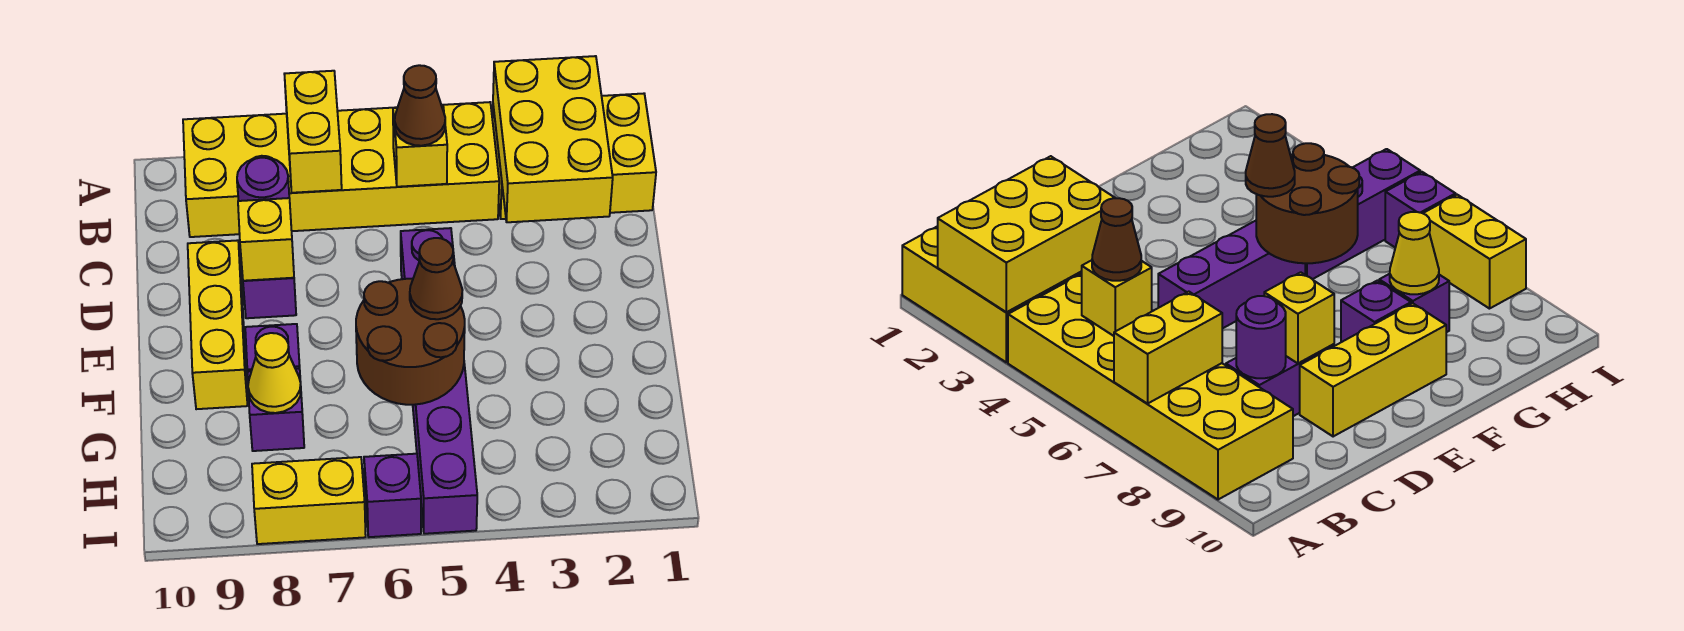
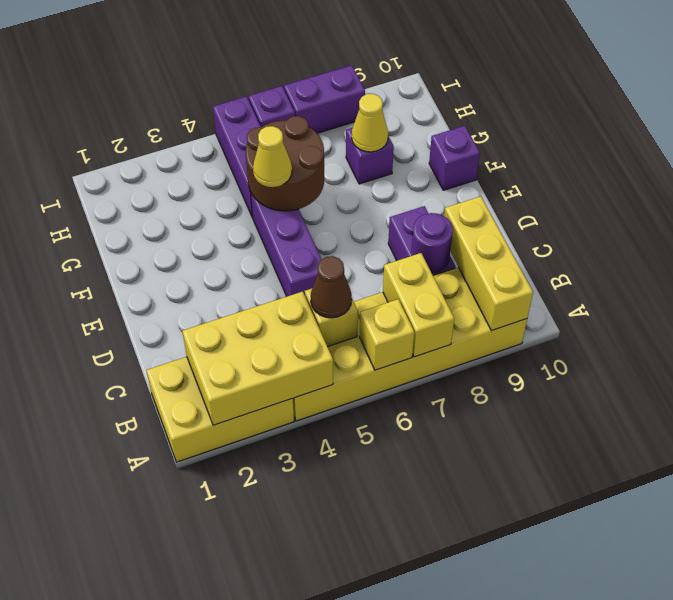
yellow brick A2:C3 level 2 -> yellow brick A2:B4 level 2
yellow brick D8 level 2 -> yellow brick A6 level 2
yellow brick D9:F9 level 1 -> yellow brick A9:C9 level 2
brown cone F5 level 3 -> yellow cone F5 level 3
purple brick F8 level 1 -> purple brick F10 level 1
yellow brick I7:I8 level 1 -> purple brick I7:I8 level 1

